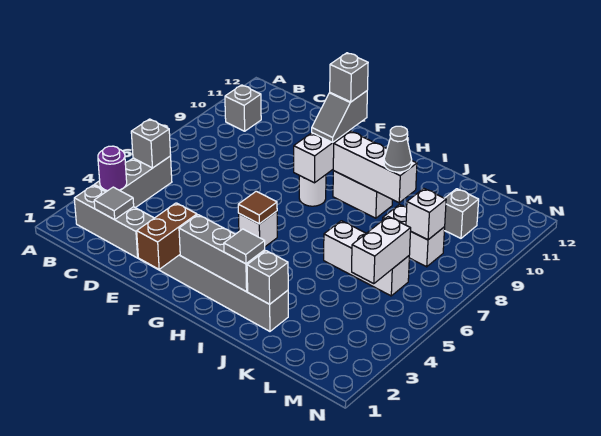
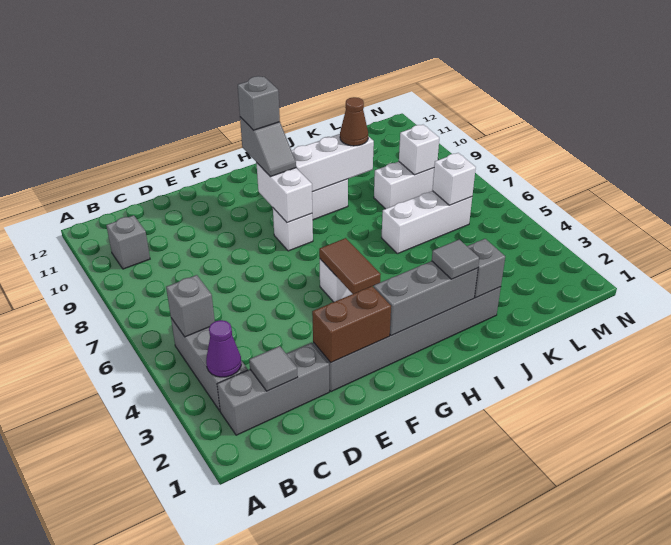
purple round brick B3 level 2 -> purple cone B3 level 2
brown brick F1:F2 level 2 -> brown brick E2:F2 level 2
brown tile G5 level 2 -> brown tile G4:G5 level 2
white round brick G8 level 1 -> white brick G8 level 1
grey cone J9 level 3 -> brown cone J9 level 3
white brick L5:L6 level 2 -> white brick L6 level 2
grey brick L10 level 1 -> none

